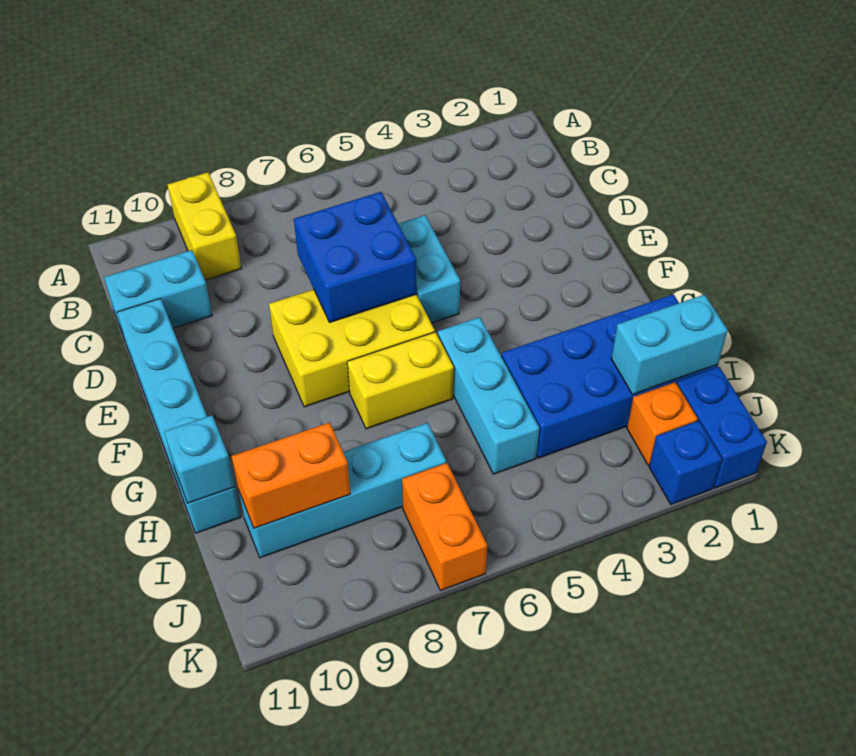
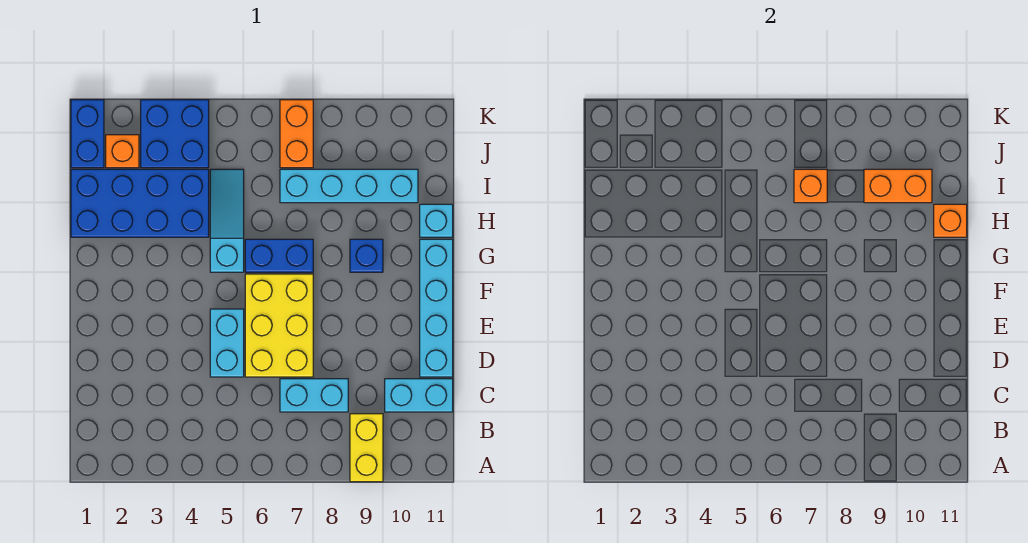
blue brick D6:E7 level 2 -> blue brick J3:K4 level 1
yellow brick E6:F8 level 1 -> yellow brick D6:F7 level 1
cyan brick G5:I5 level 1 -> cyan slope G5:I5 level 1 top G
yellow brick G6:G7 level 1 -> blue brick G6:G7 level 1
cyan brick H11 level 2 -> orange brick H11 level 2
cyan brick I1:I2 level 2 -> cyan brick C7:C8 level 1
none -> orange brick I7 level 2
blue brick K2 level 1 -> blue brick G9 level 1

